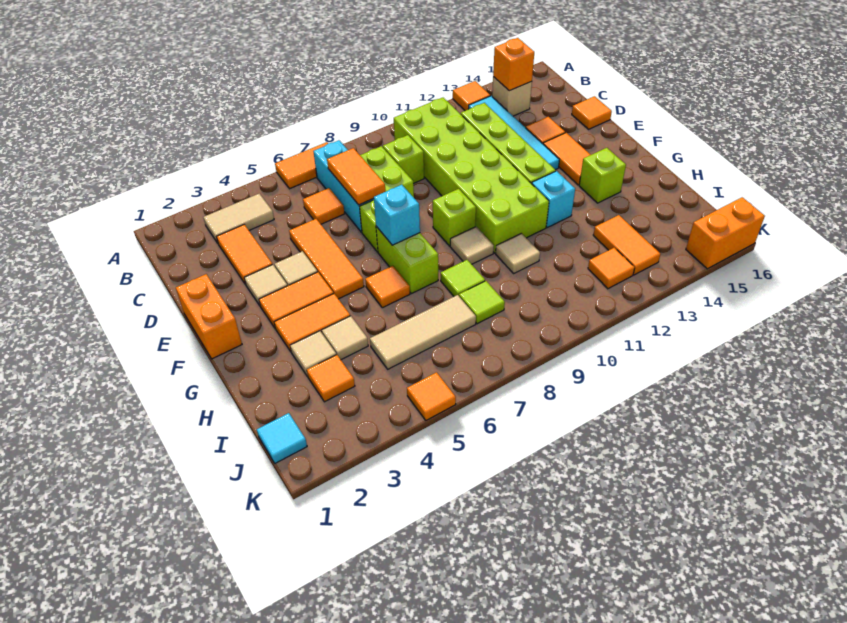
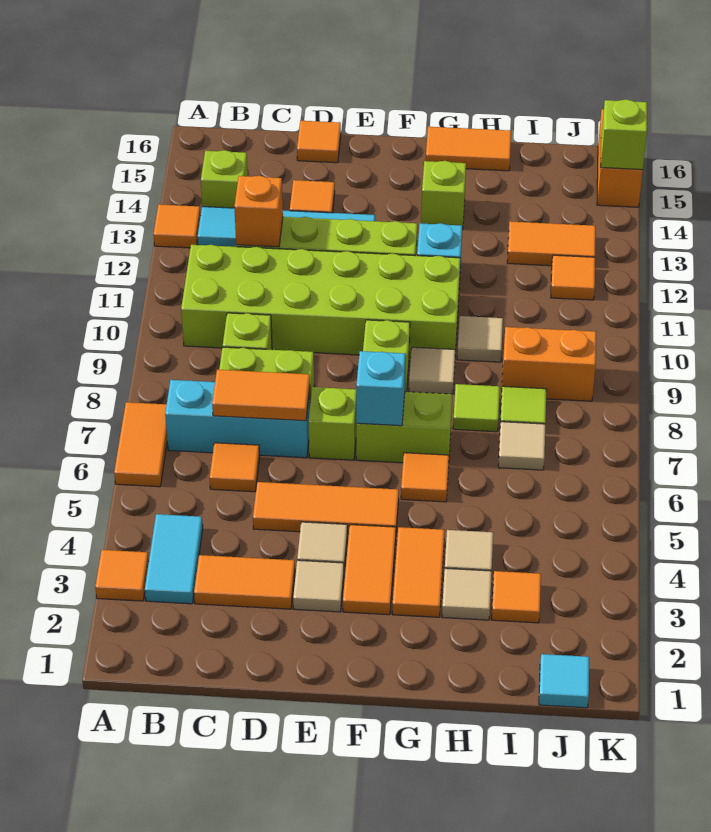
tan tile B3:B4 level 1 -> cyan tile B3:B4 level 1
tan brick B14 level 1 -> lime brick B14 level 1
orange brick B14 level 2 -> orange brick C12 level 2
orange brick E1:F1 level 1 -> orange brick I9:J9 level 1
orange tile E14:F14 level 1 -> orange tile G16:H16 level 1
tan tile I5:I7 level 1 -> tan tile I7 level 1
orange tile K5 level 1 -> orange tile A3 level 1
none -> lime brick K15 level 2

